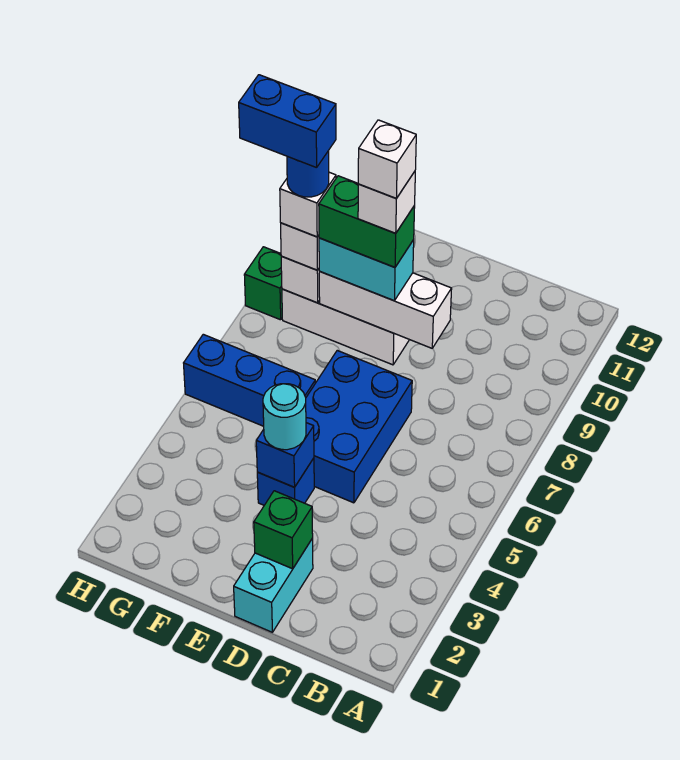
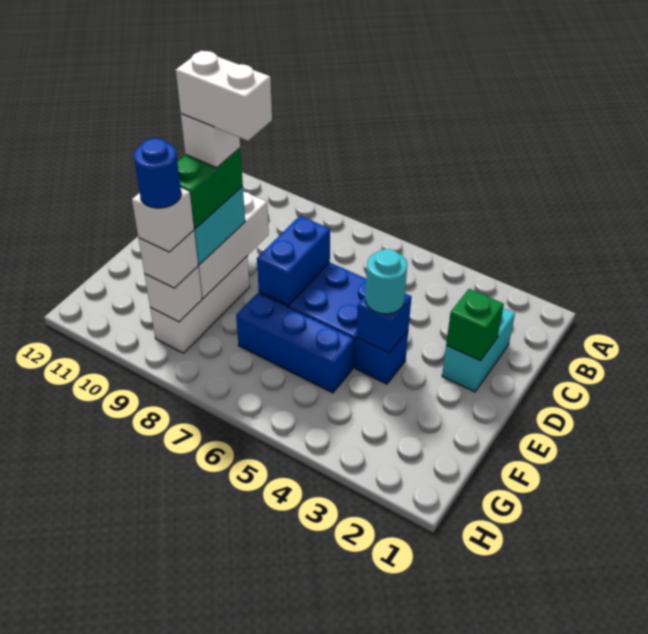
cyan brick D1:D2 level 1 -> cyan brick C2:D2 level 1
white brick E9 level 6 -> white brick E8:E9 level 6
blue brick F6:H6 level 1 -> blue brick F5:F7 level 1
blue brick G9:H9 level 6 -> blue brick D7:E7 level 2
green brick H9 level 1 -> none

